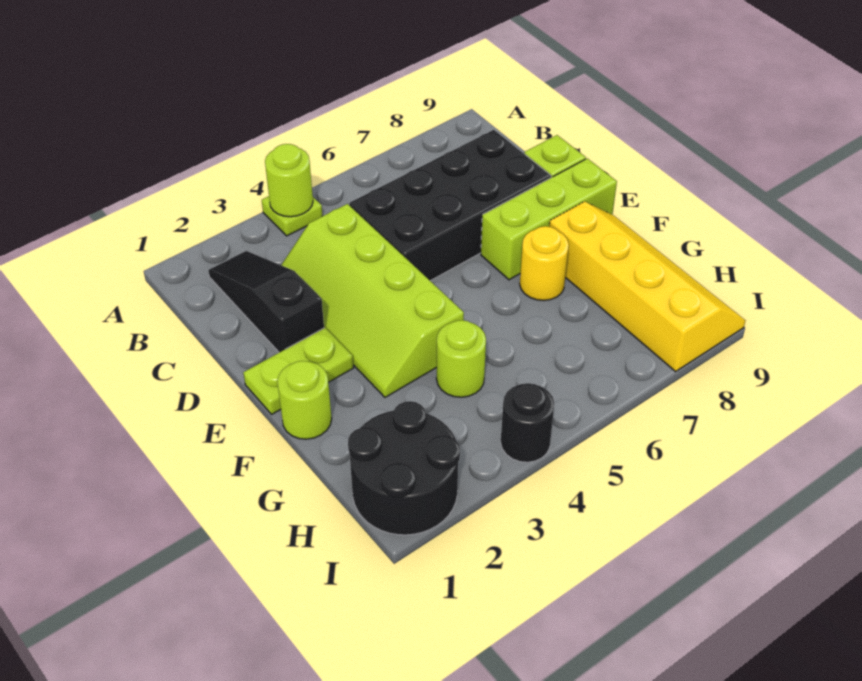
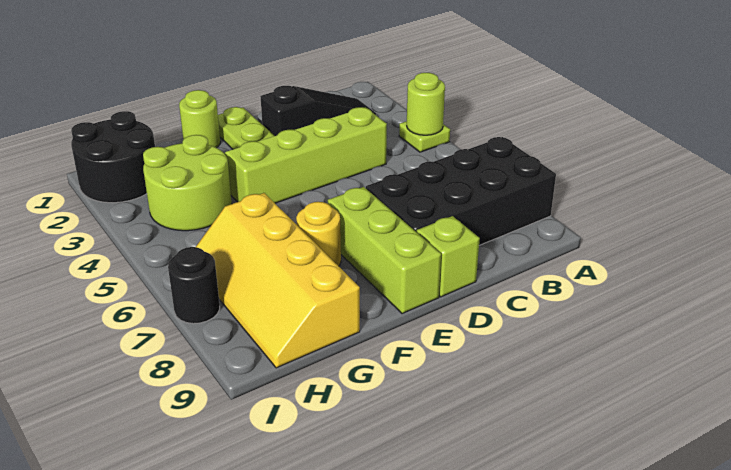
black brick C5:D8 level 1 -> black brick A7:D8 level 1
yellow slope F8:I9 level 1 top 8 -> yellow slope G6:H9 level 1 top G
lime round brick G4 level 1 -> lime round brick G3:H4 level 1
black round brick I4 level 1 -> black round brick I7 level 1

